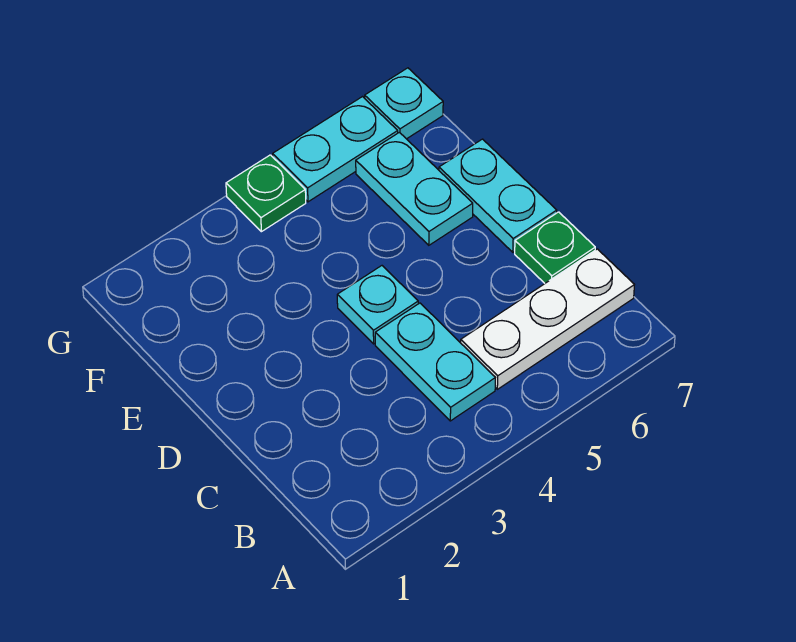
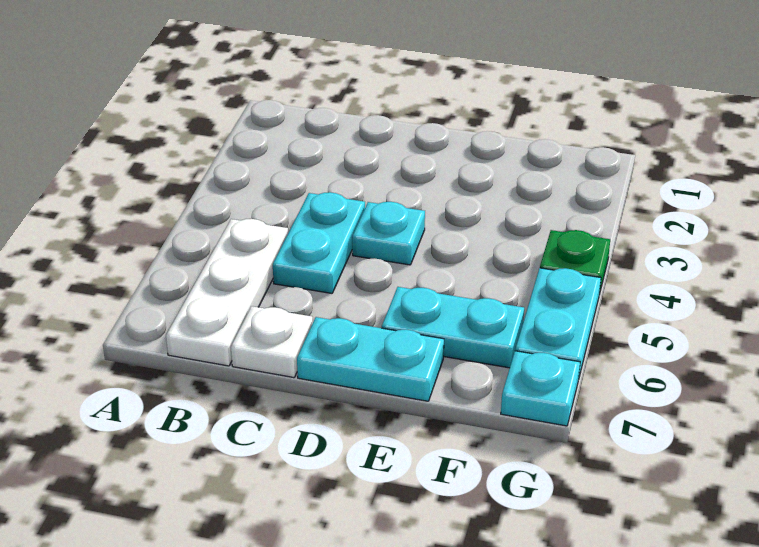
cyan plate B4:C4 level 1 -> cyan plate C4:C5 level 1
green plate C7 level 1 -> white plate C7 level 1

